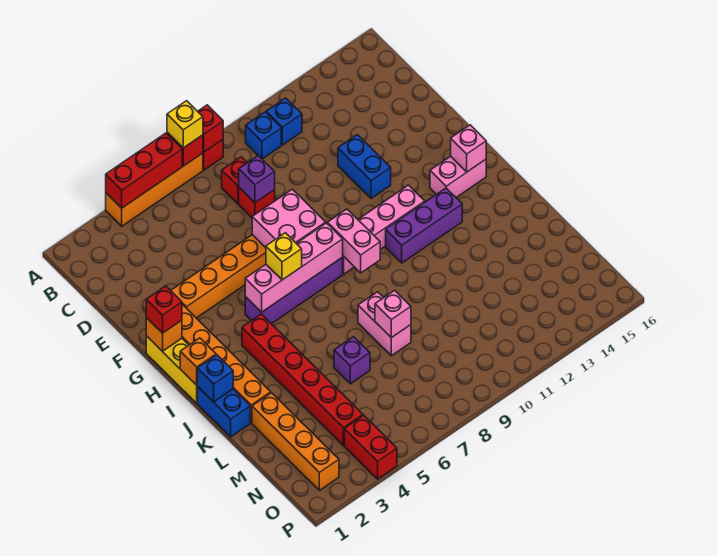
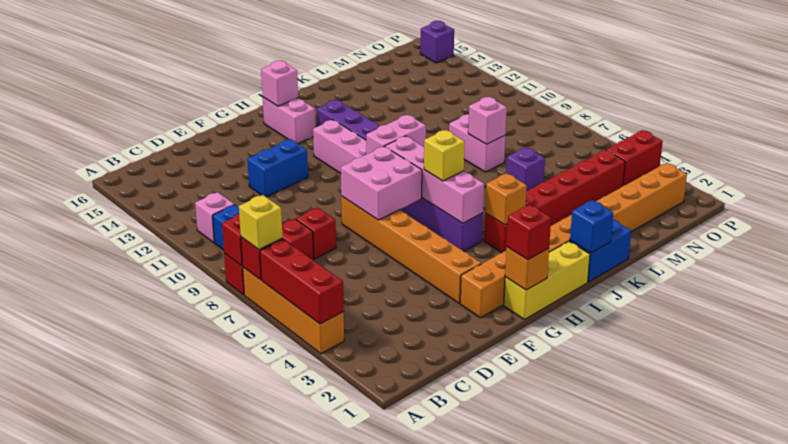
blue brick B11 level 1 -> pink brick B11 level 1
purple brick D8 level 2 -> purple brick P15 level 1
orange brick I1 level 2 -> orange brick I4 level 2
pink brick K8:L8 level 1 -> pink brick L8:L9 level 1

